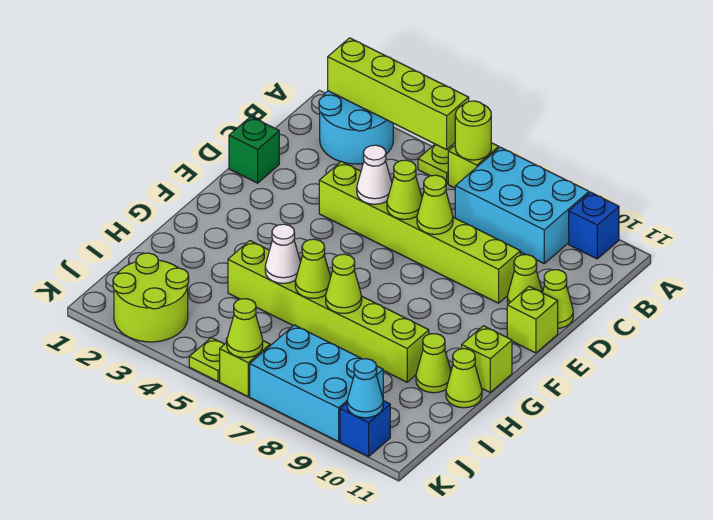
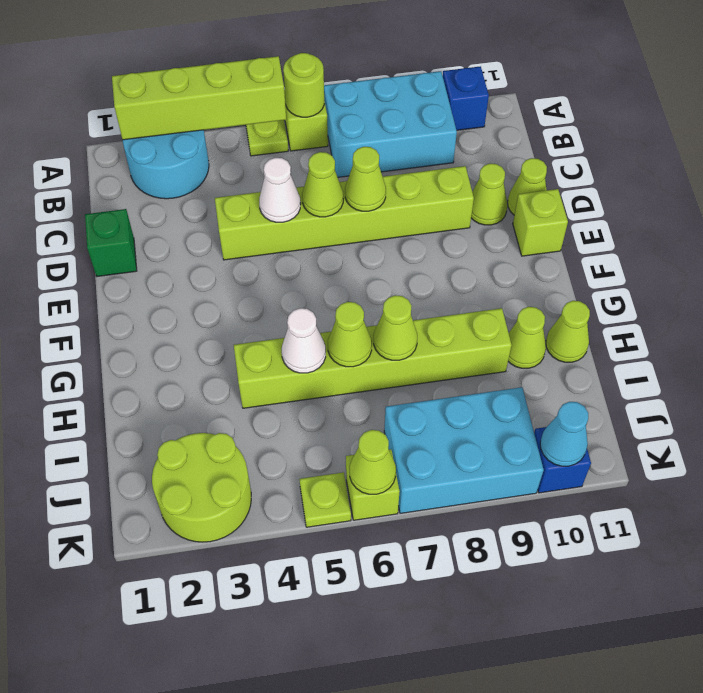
lime brick G11 level 1 -> none

